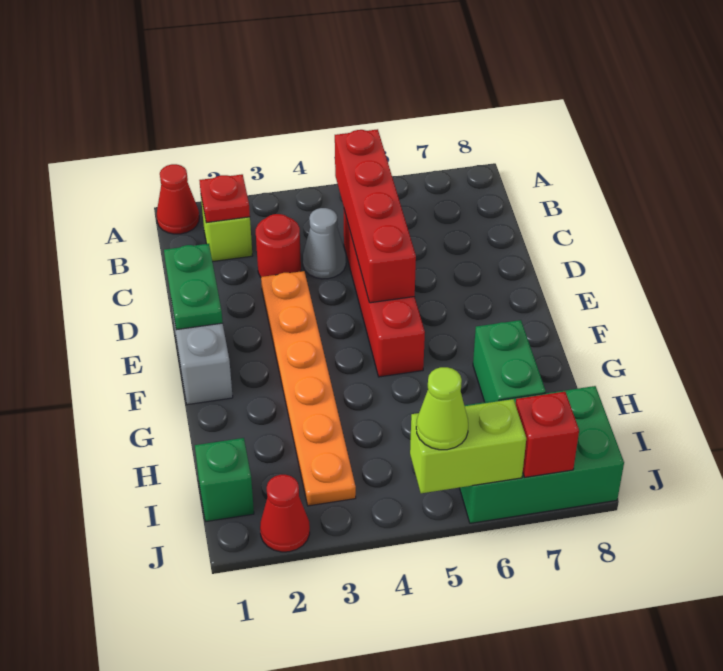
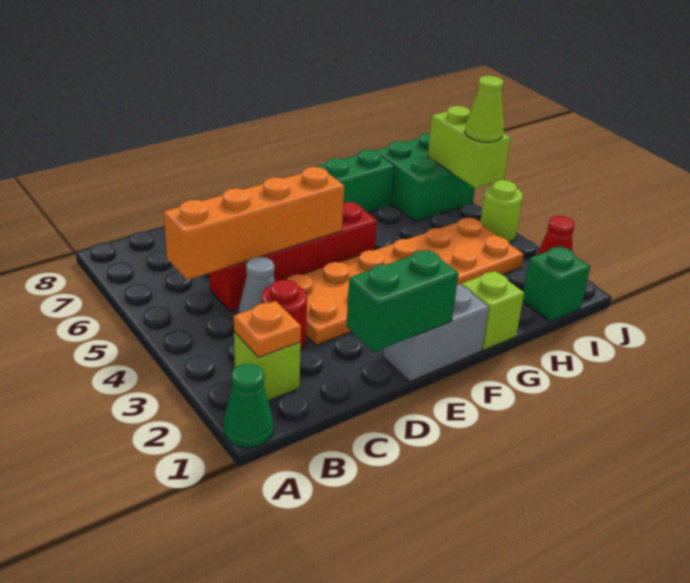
red cone A1 level 1 -> green cone A1 level 1
red plate B2 level 2 -> orange plate B2 level 2
red brick B5:E5 level 2 -> orange brick B5:E5 level 2
green plate D1:E1 level 2 -> green brick D1:E1 level 2
orange plate D3:I3 level 1 -> orange plate D3:I4 level 1
none -> lime brick G1 level 1
green brick I6:J8 level 1 -> green brick I6:J7 level 1
none -> lime round brick J4 level 1
red brick J7 level 2 -> none

